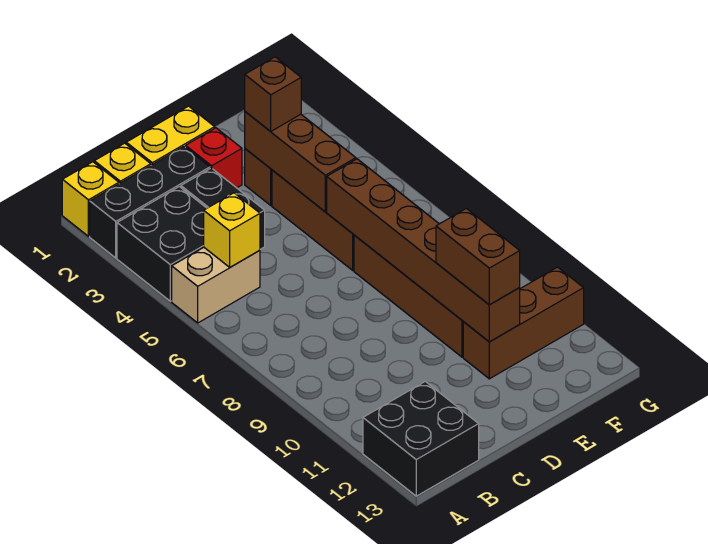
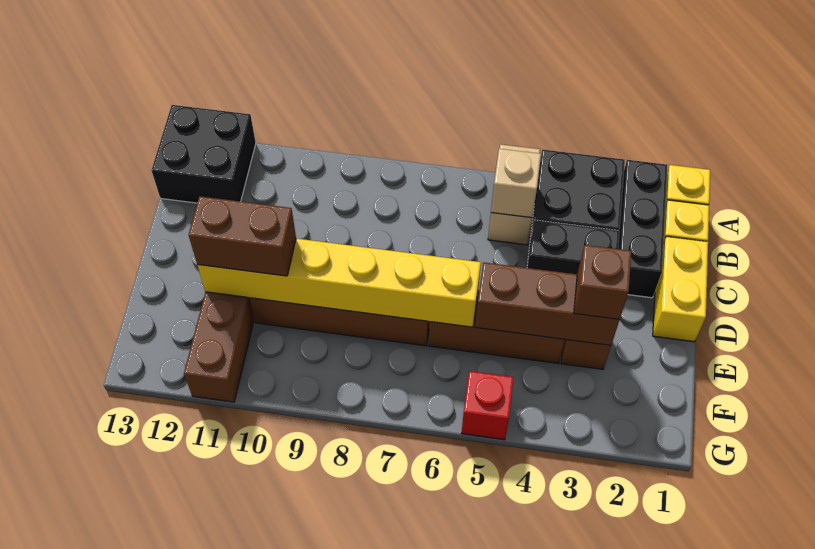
yellow brick B5 level 2 -> tan brick B5 level 2
red brick D2 level 1 -> red brick G5 level 1
brown brick E6:E11 level 2 -> yellow brick E6:E11 level 2

